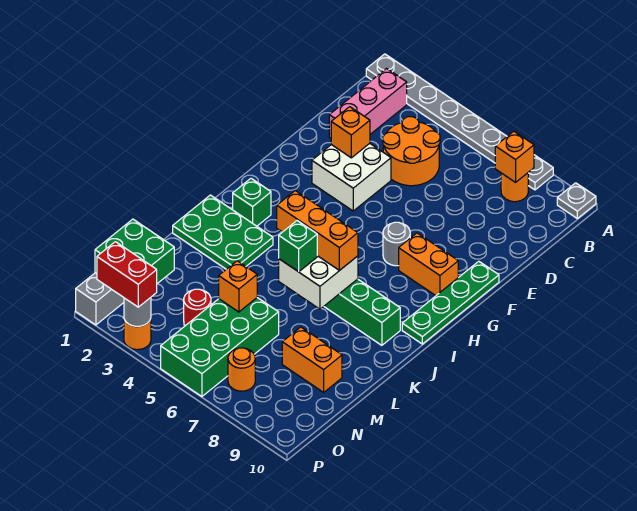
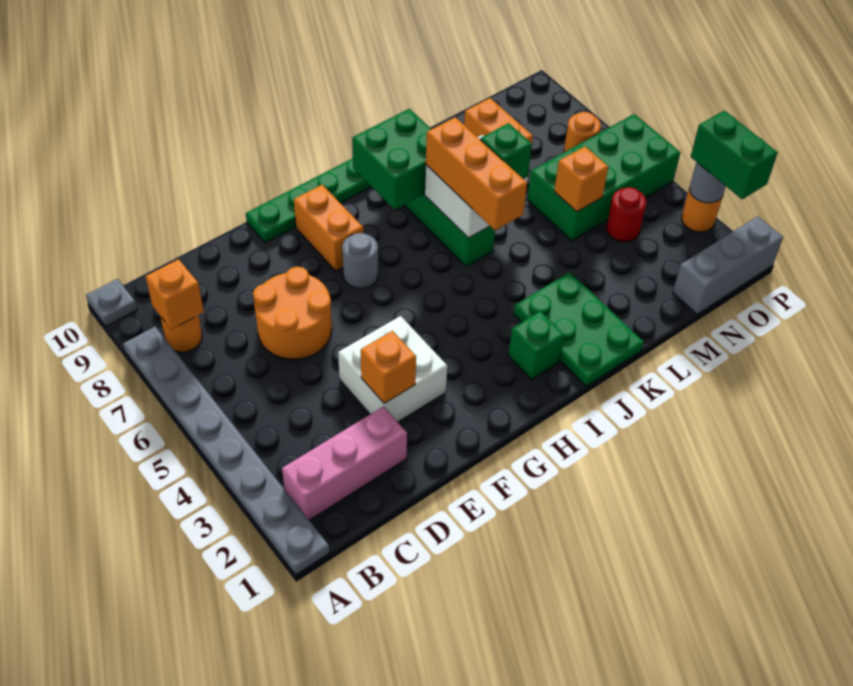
orange round brick C4:D5 level 1 -> orange round brick D6:E7 level 1
green brick N1:O2 level 2 -> green brick I8:J9 level 2
red brick P2:P3 level 3 -> green brick P2:P3 level 3

